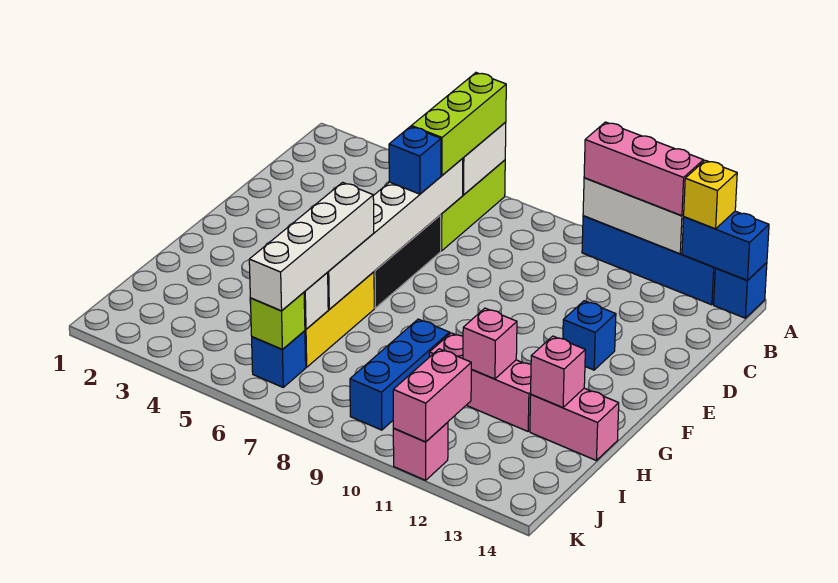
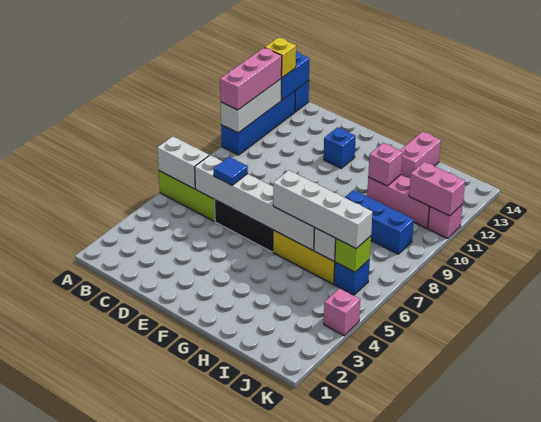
lime brick A6:C6 level 3 -> none
blue brick D6 level 3 -> blue tile D6 level 3
pink brick H10:H12 level 1 -> pink brick H11:J11 level 1
pink brick H13 level 2 -> pink brick K4 level 1

